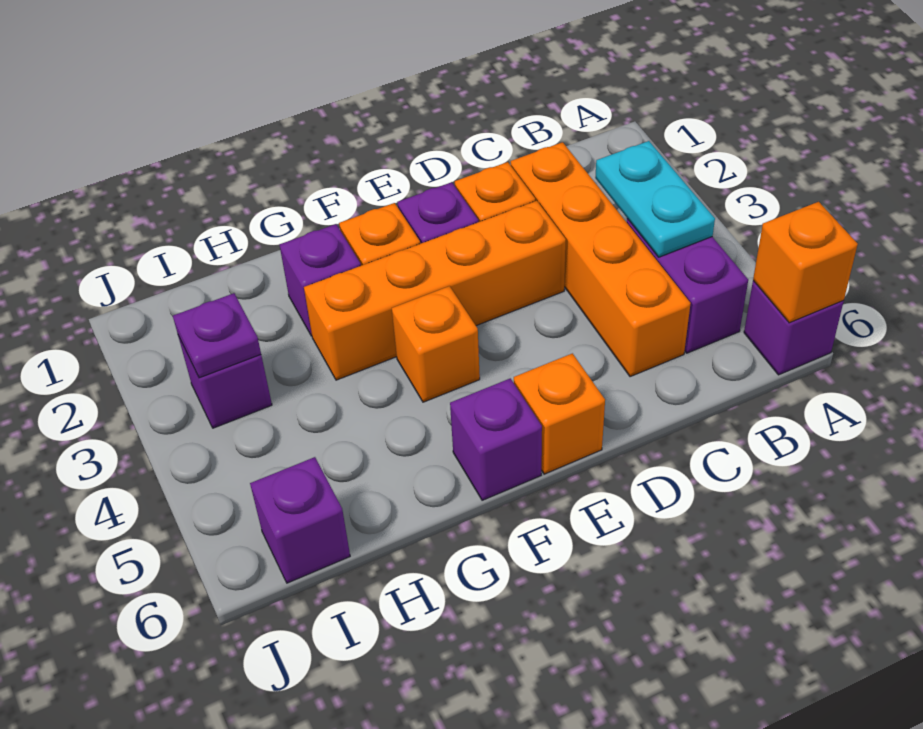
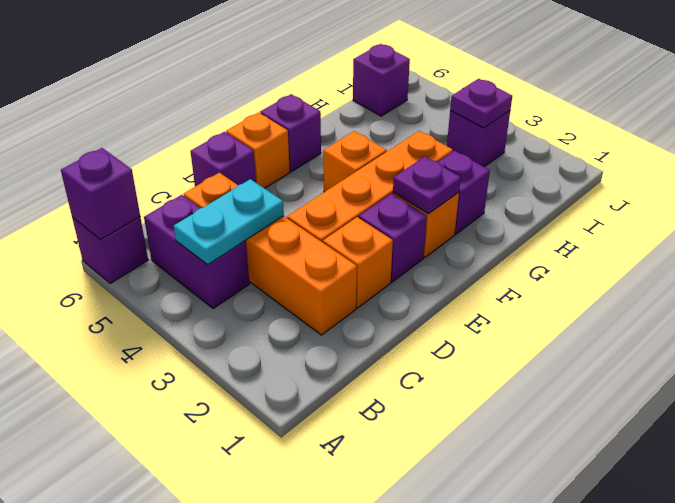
orange brick A6 level 2 -> purple brick A6 level 2
cyan plate B3:B4 level 2 -> cyan plate B4:C4 level 2
none -> purple brick D6 level 1
none -> purple plate F2 level 2

